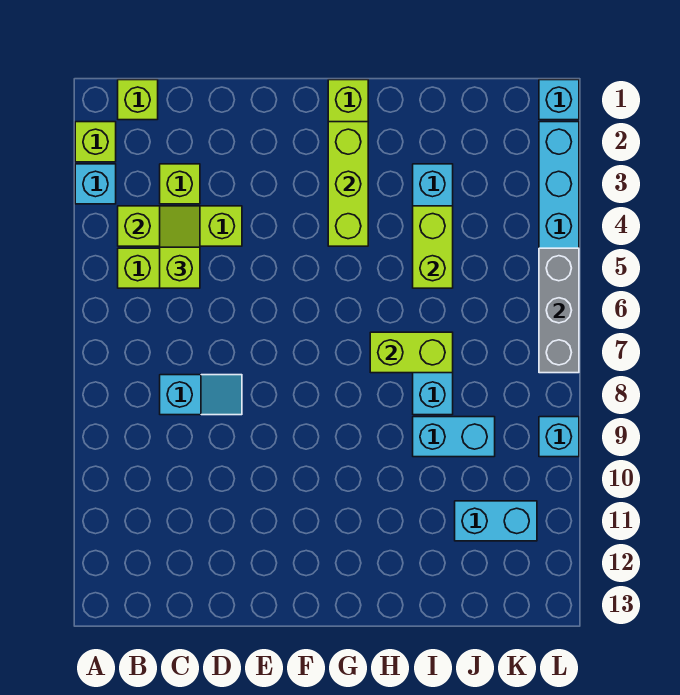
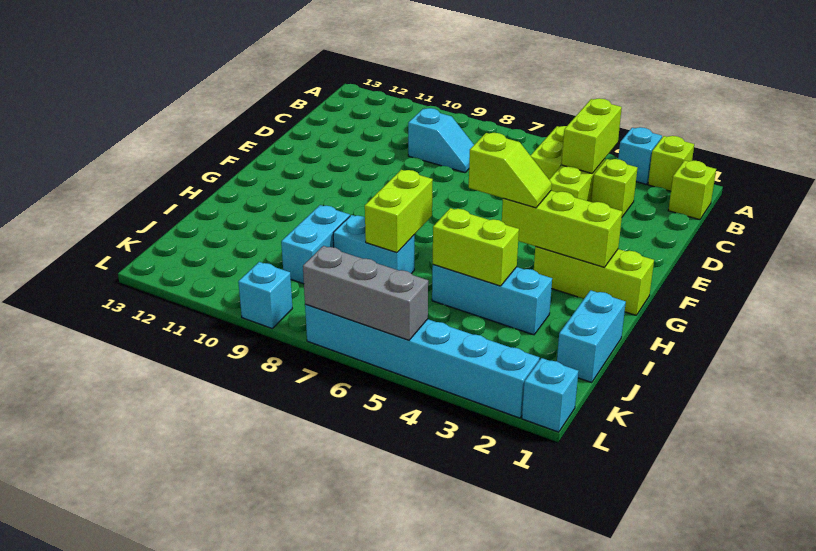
lime slope C4:C5 level 3 top 5 -> lime slope G4:G5 level 3 top 5
cyan slope C8:D8 level 1 top C -> cyan slope C8:C9 level 1 top 9
cyan brick J11:K11 level 1 -> cyan brick I1:J1 level 1

